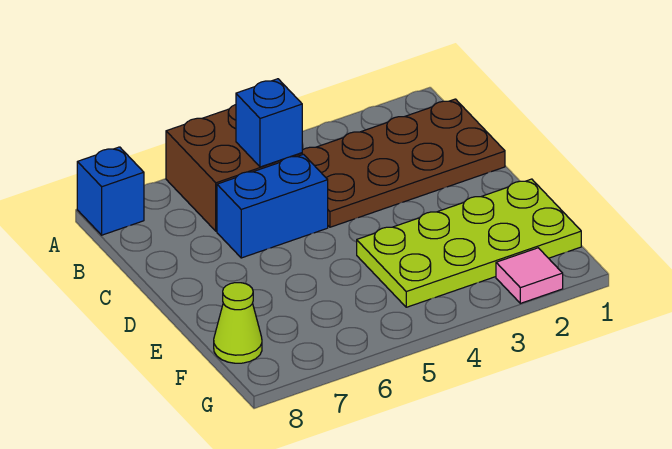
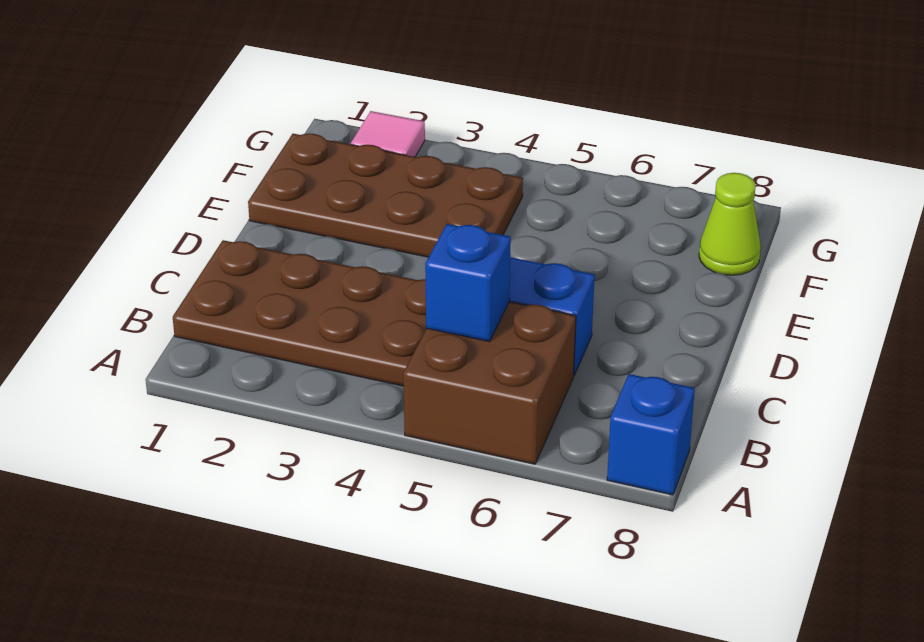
lime plate E1:F4 level 1 -> brown plate E1:F4 level 1

